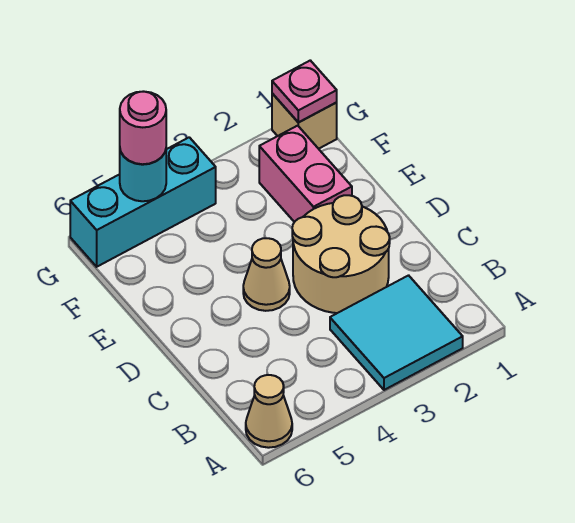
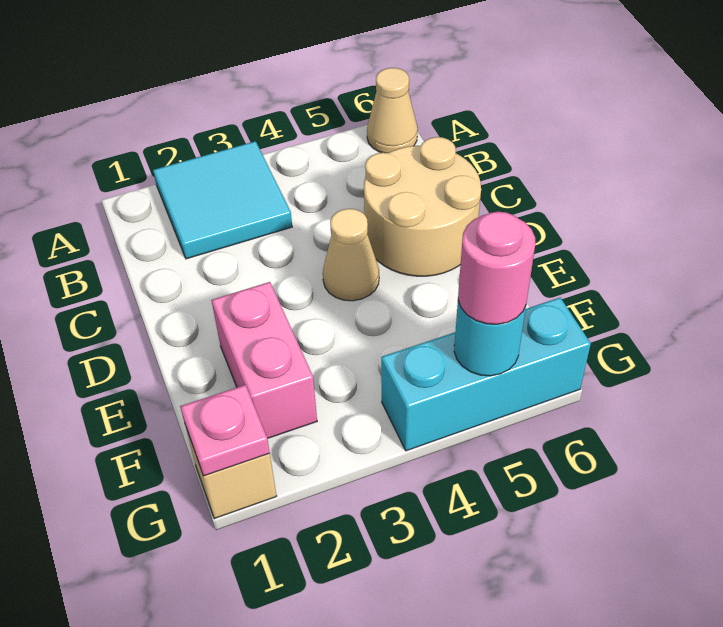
tan round brick C2:D3 level 1 -> tan round brick C5:D6 level 1

